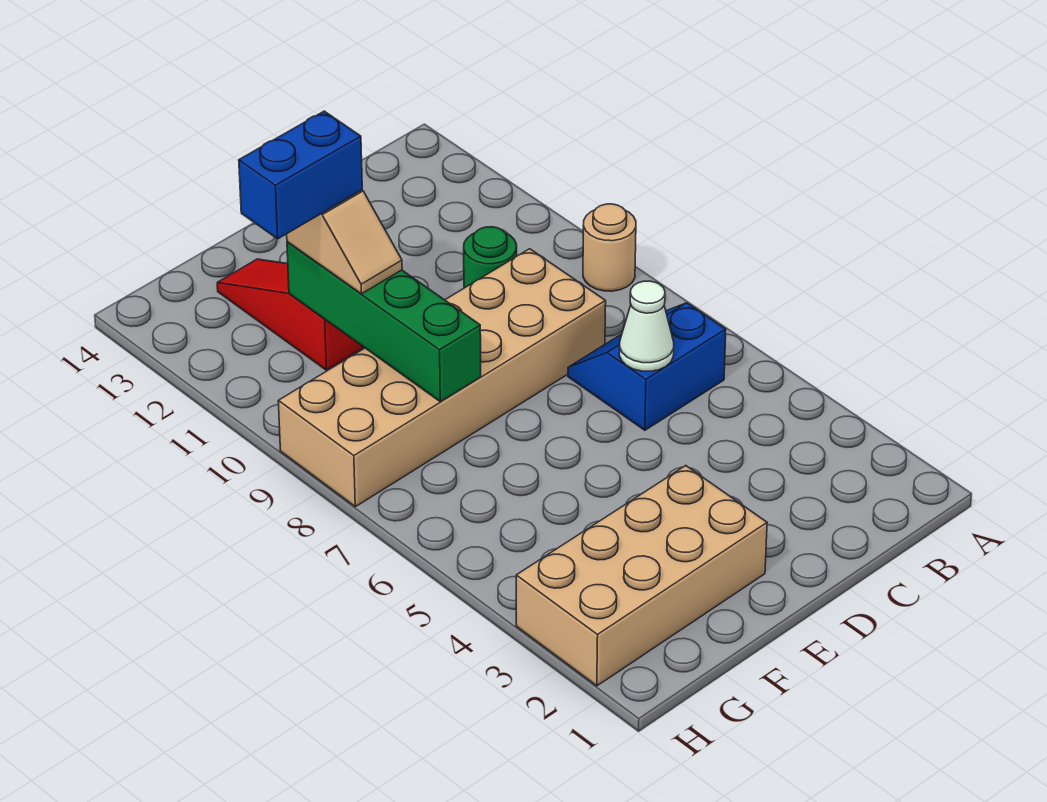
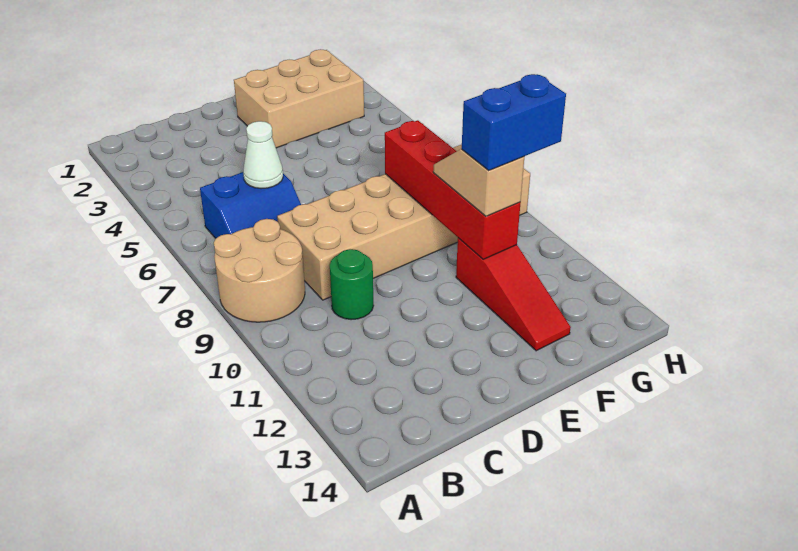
tan round brick A9 level 1 -> tan round brick A8:B9 level 1
tan brick E2:H3 level 1 -> tan brick E2:G3 level 1
green brick F8:F11 level 2 -> red brick F8:F11 level 2

